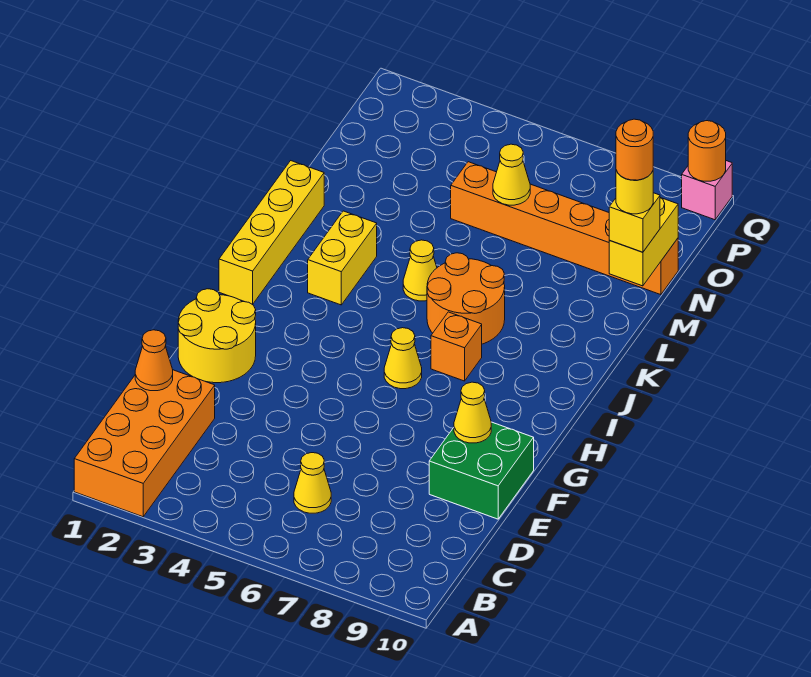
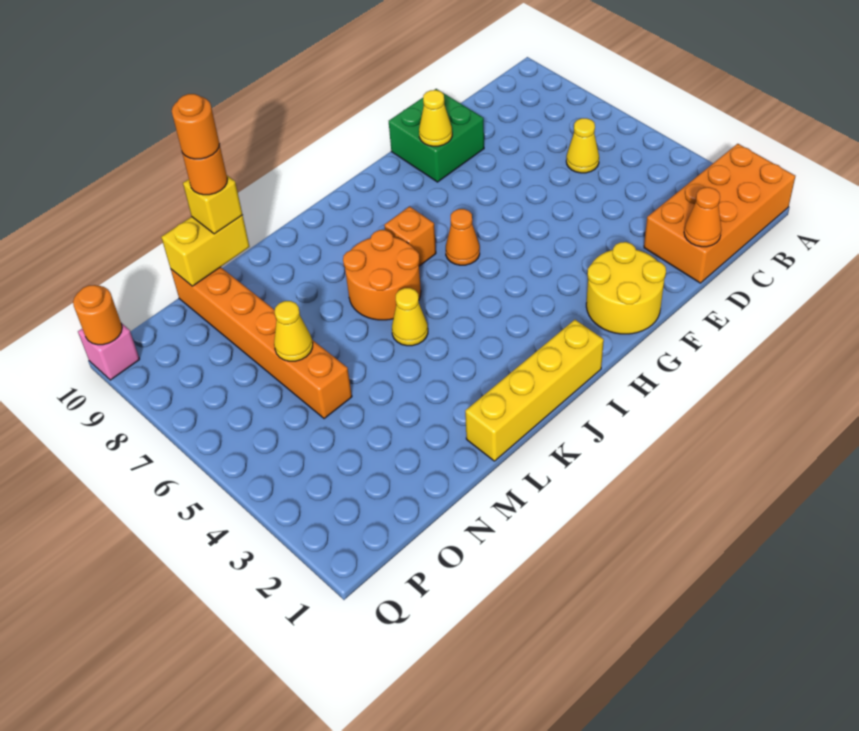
yellow cone H6 level 1 -> orange cone H6 level 1
yellow brick J3:K3 level 1 -> none
yellow round brick M10 level 4 -> orange round brick M10 level 4

